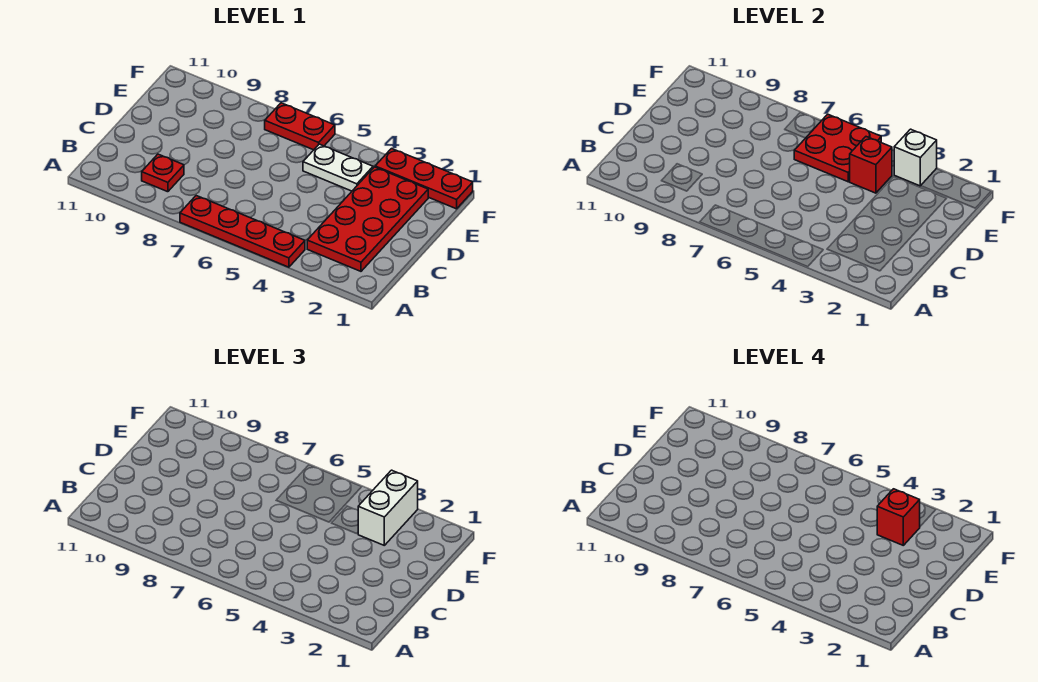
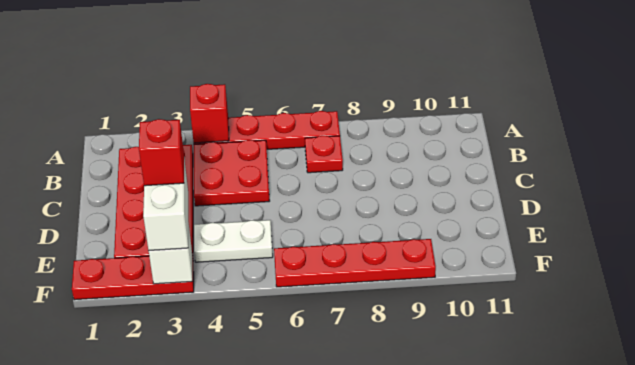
red plate B9 level 1 -> red plate B7 level 1
red brick E4 level 2 -> red brick A4 level 2
red plate E5:F6 level 2 -> red plate B4:C5 level 1
red plate F6:F7 level 1 -> red plate F6:F9 level 1

